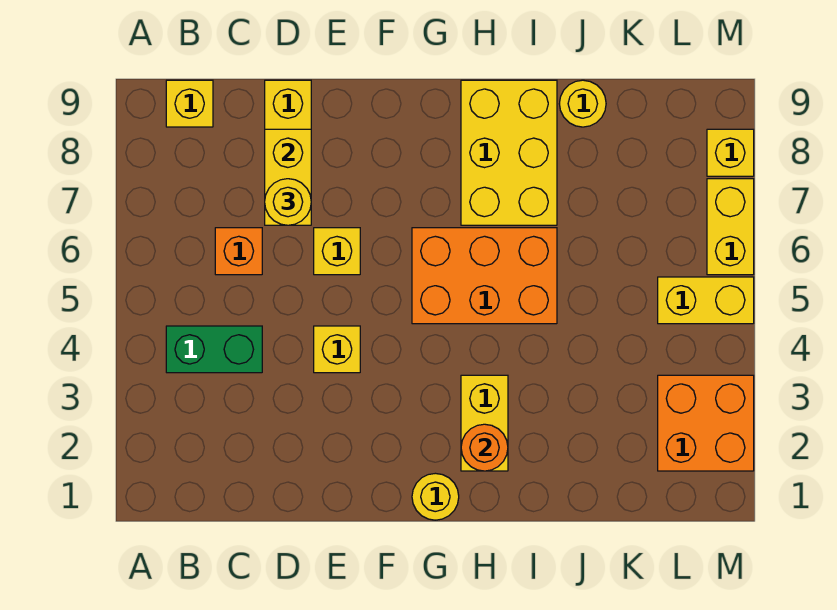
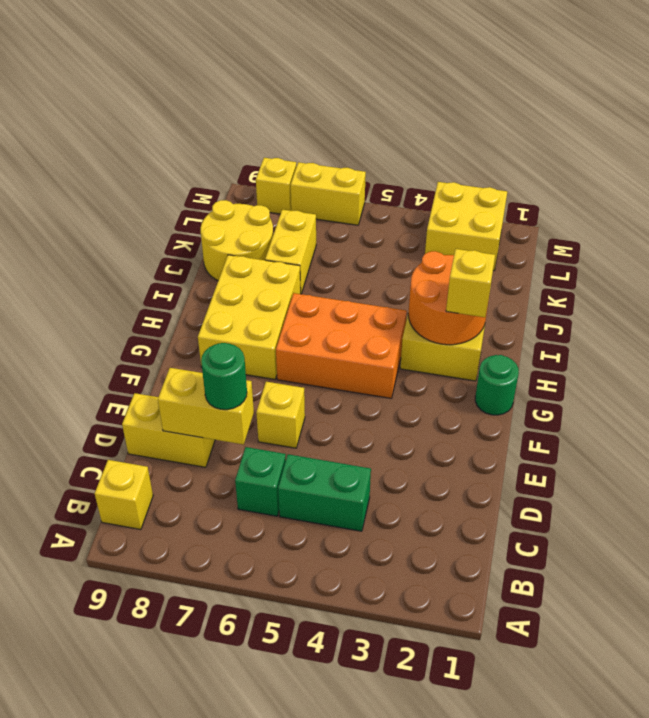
green brick B4:C4 level 1 -> green brick C4:C5 level 1
orange brick C6 level 1 -> green brick C6 level 1
yellow round brick D7 level 3 -> green round brick D7 level 3
yellow brick E4 level 1 -> yellow brick H2 level 3
yellow round brick G1 level 1 -> green round brick G1 level 1
orange brick G5:I6 level 1 -> orange brick G4:H6 level 1
orange round brick H2 level 2 -> orange round brick H2:I3 level 2
yellow brick H7:I9 level 1 -> yellow brick G7:I8 level 1
yellow round brick J9 level 1 -> yellow round brick J8:K9 level 1
orange brick L2:M3 level 1 -> yellow brick L2:M3 level 1
yellow brick L5:M5 level 1 -> yellow brick J7:K7 level 1

